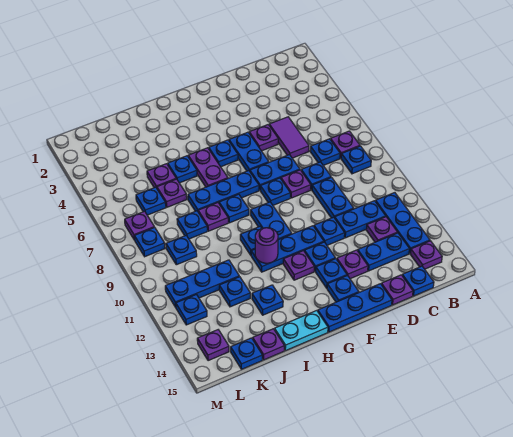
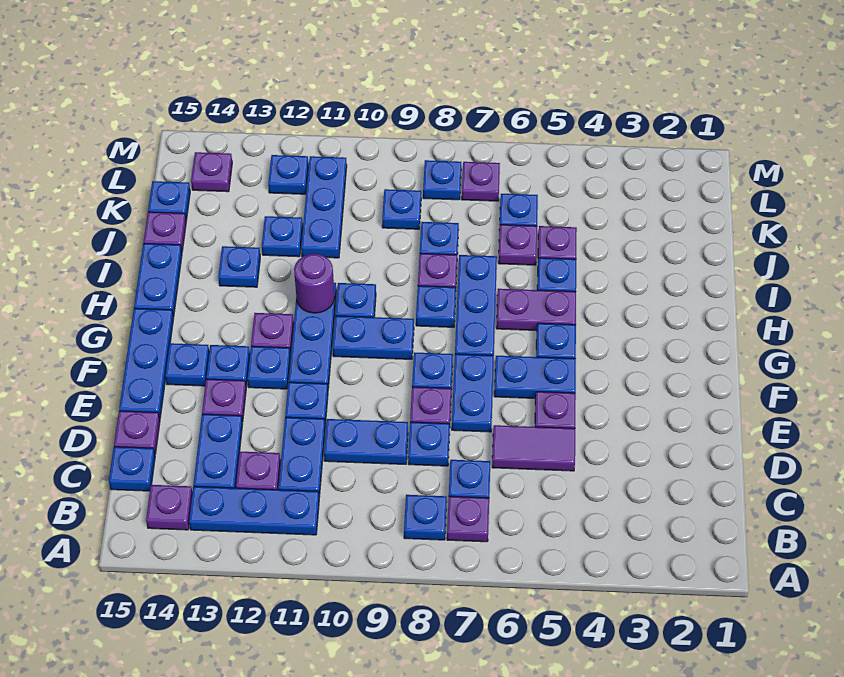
cyan plate H15:I15 level 1 -> blue plate H15:I15 level 1

